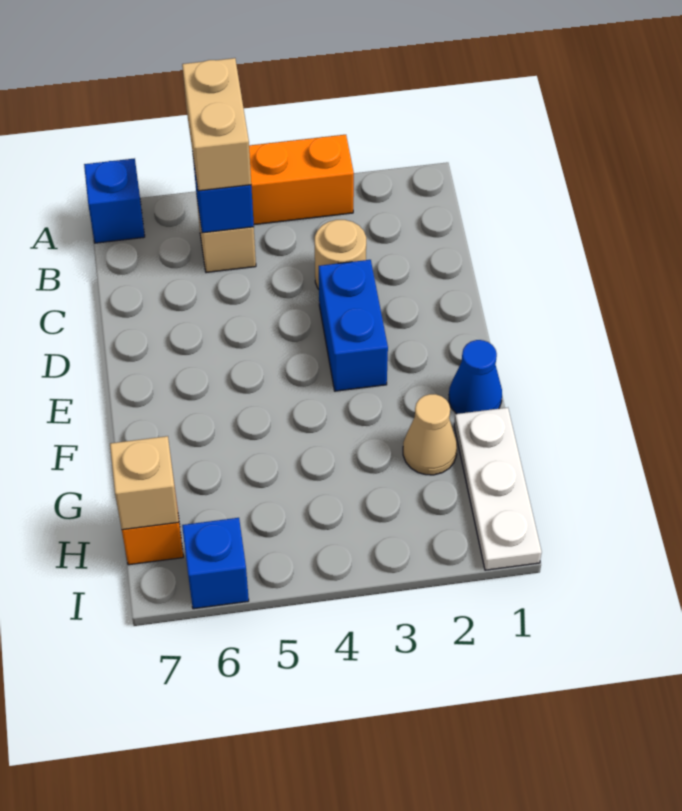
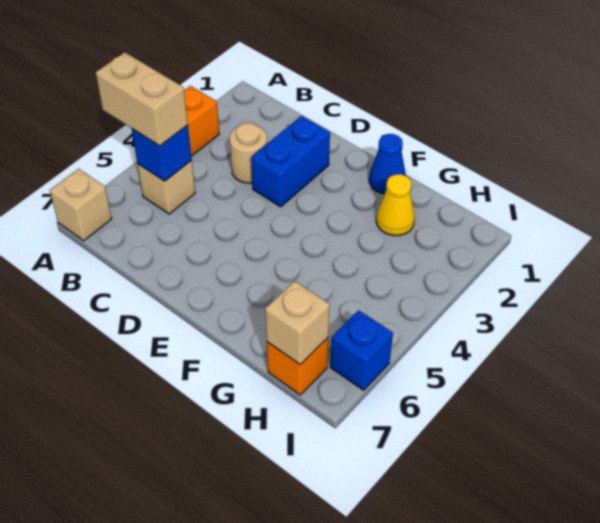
blue brick A7 level 1 -> tan brick A7 level 1
blue brick D3:E3 level 1 -> blue brick D2:D3 level 1
white plate G1:I1 level 1 -> none
tan cone G2 level 1 -> yellow cone G2 level 1

